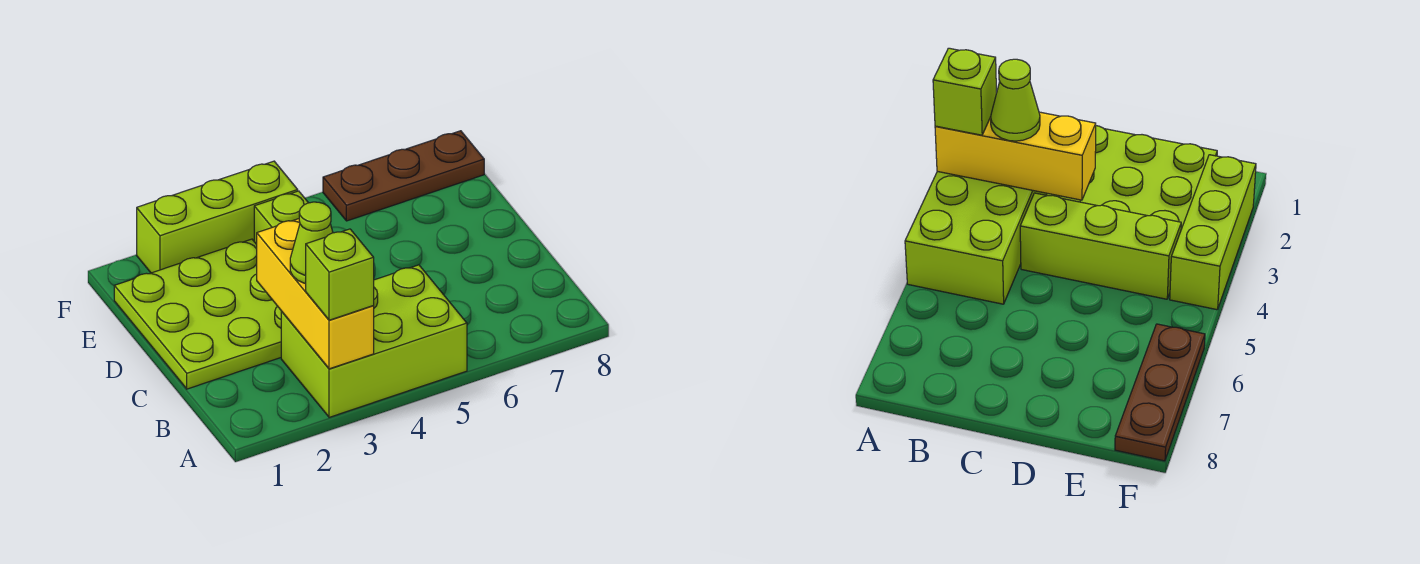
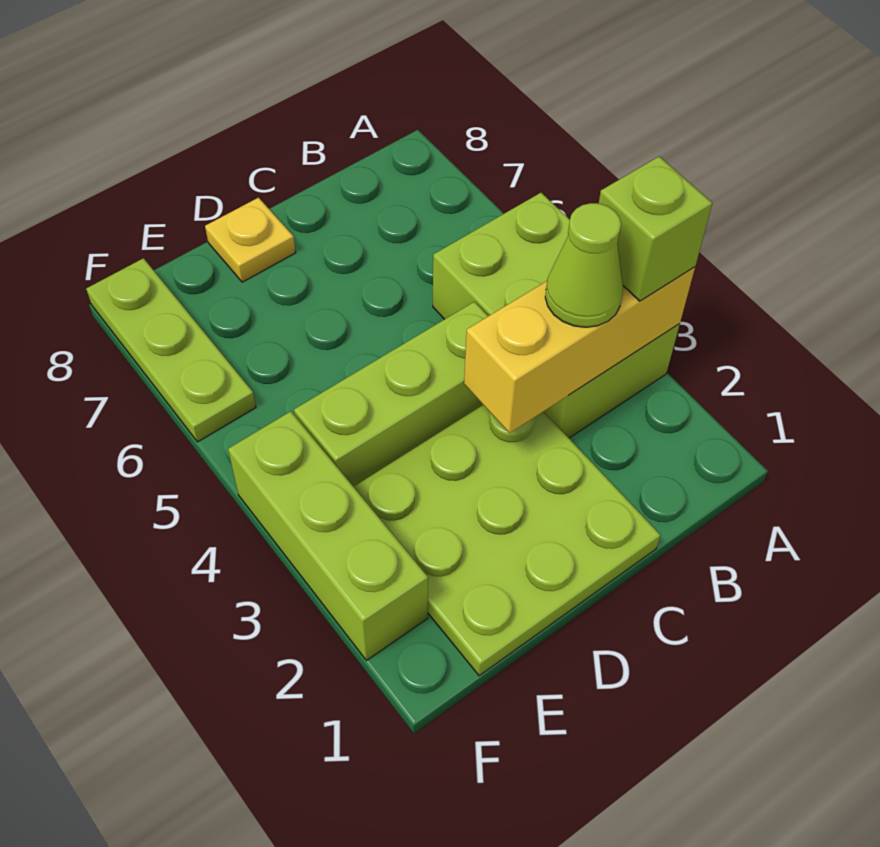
none -> yellow plate D8 level 1
brown plate F6:F8 level 1 -> lime plate F6:F8 level 1

